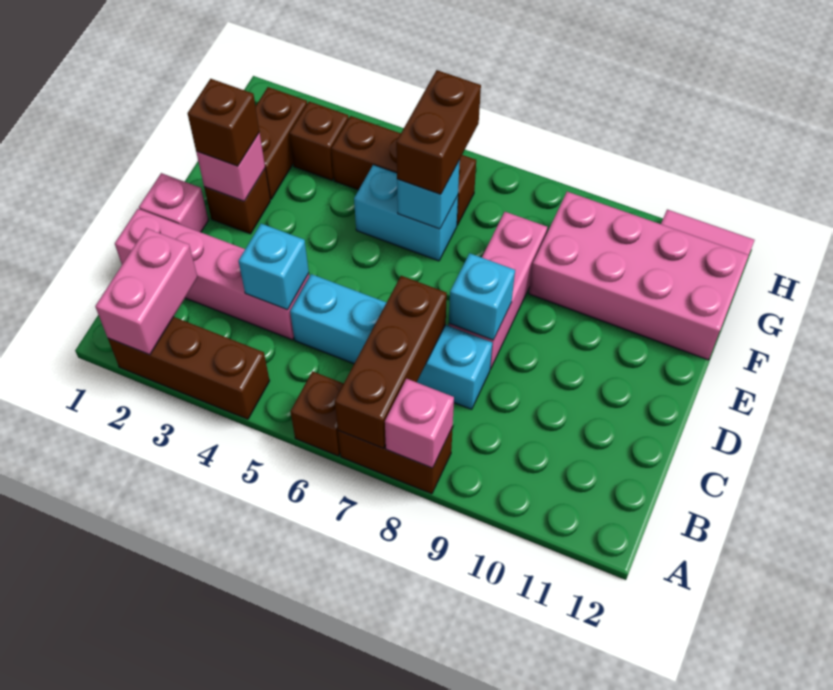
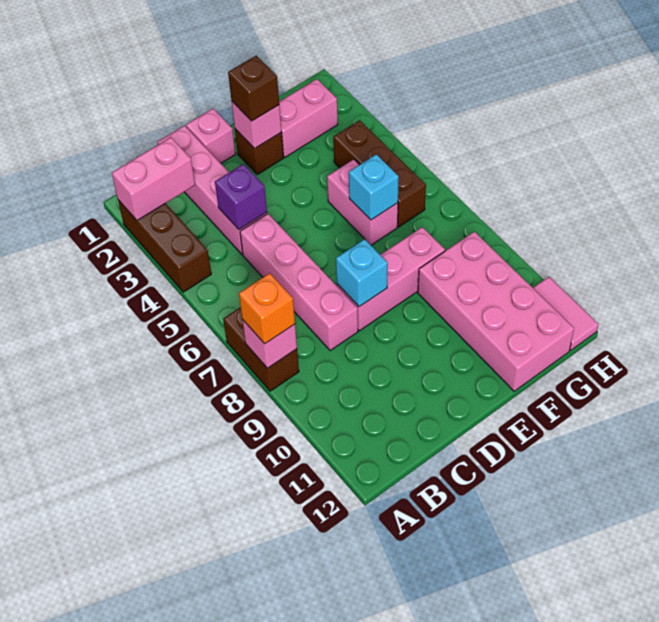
brown brick A6 level 1 -> none
brown brick A7:C7 level 2 -> none
none -> orange brick A8 level 3
cyan brick C4 level 2 -> purple brick C4 level 2
cyan brick C5:C8 level 1 -> pink brick C5:C8 level 1
brown brick F2:G2 level 1 -> pink brick F2:G2 level 1
cyan brick F5:F6 level 1 -> pink brick F5:F6 level 1
brown brick F6:G6 level 3 -> none
brown brick G3 level 1 -> none

